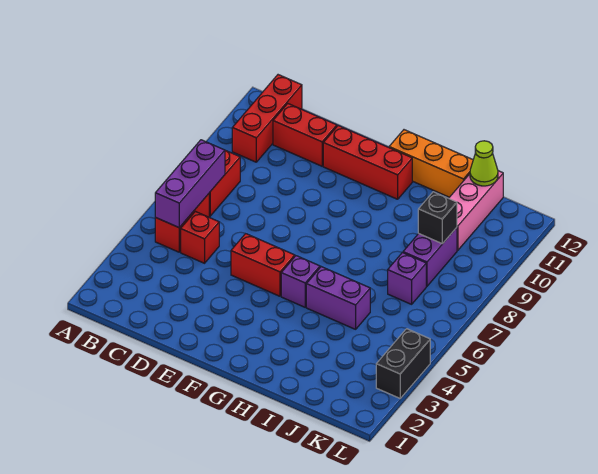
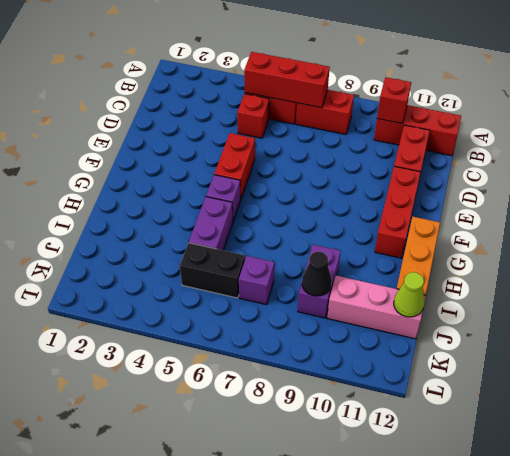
purple brick B5:B7 level 2 -> red brick B5:B7 level 2
none -> red brick B10 level 2
purple brick J8:J9 level 1 -> purple brick I9:J9 level 1
black brick J9 level 2 -> black cone J9 level 2
black brick L3:L4 level 1 -> black brick J5:J6 level 1

